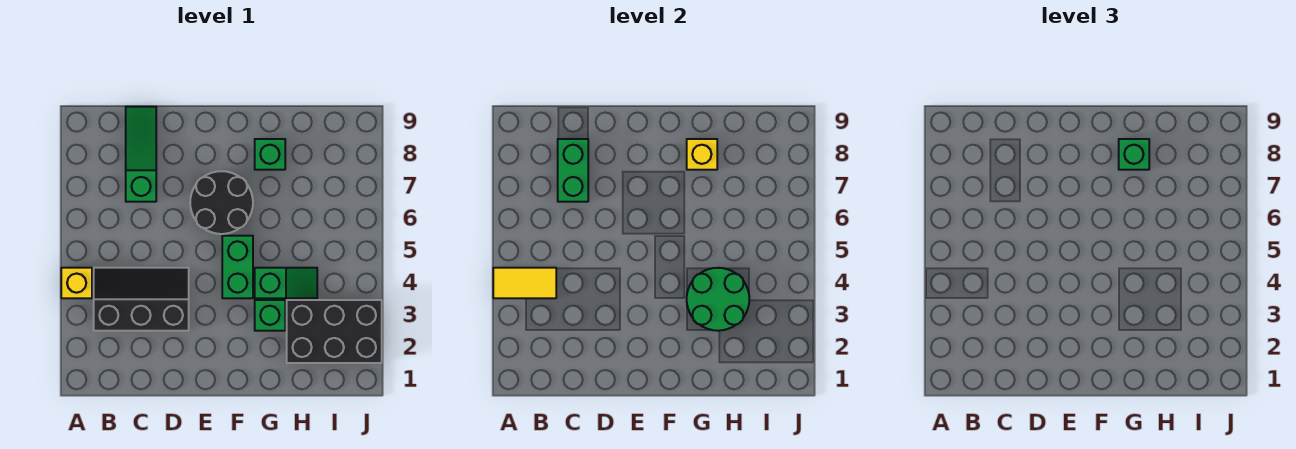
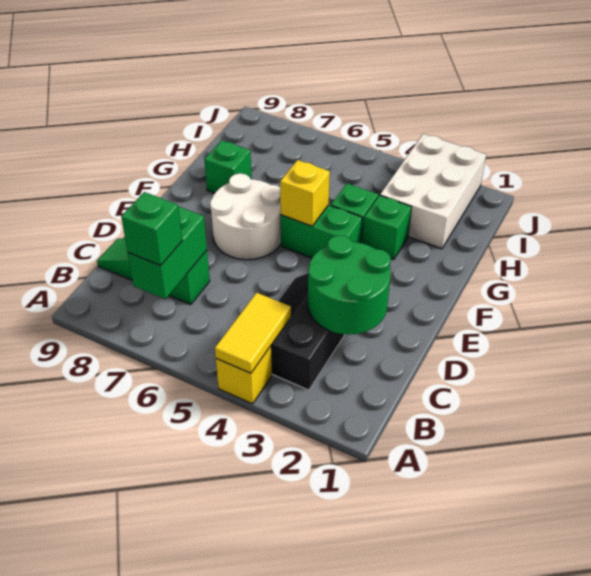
green brick C7:C8 level 2 -> green brick B7:C7 level 2
black round brick E6:F7 level 1 -> white round brick E6:F7 level 1
green round brick G3:H4 level 2 -> green round brick C2:D3 level 2
yellow brick G8 level 2 -> yellow brick F5 level 2
green brick G8 level 3 -> green brick B7 level 3
black brick H2:J3 level 1 -> white brick H2:J3 level 1

